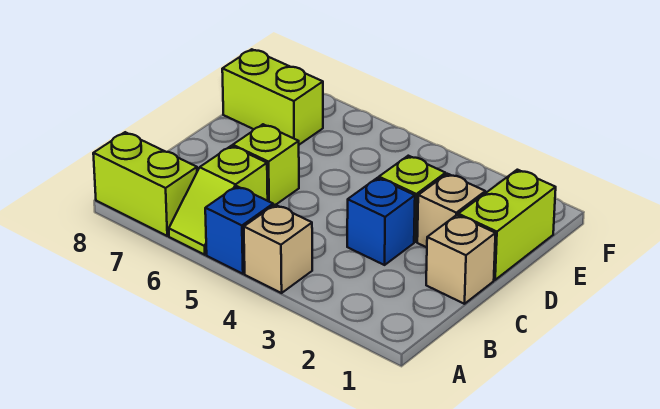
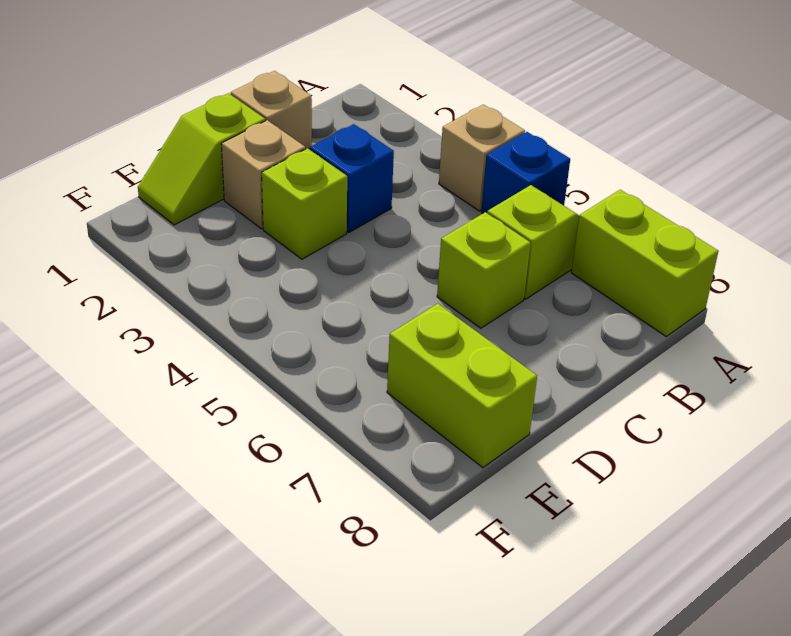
lime brick D1:E1 level 1 -> lime slope D1:E1 level 1 top D

